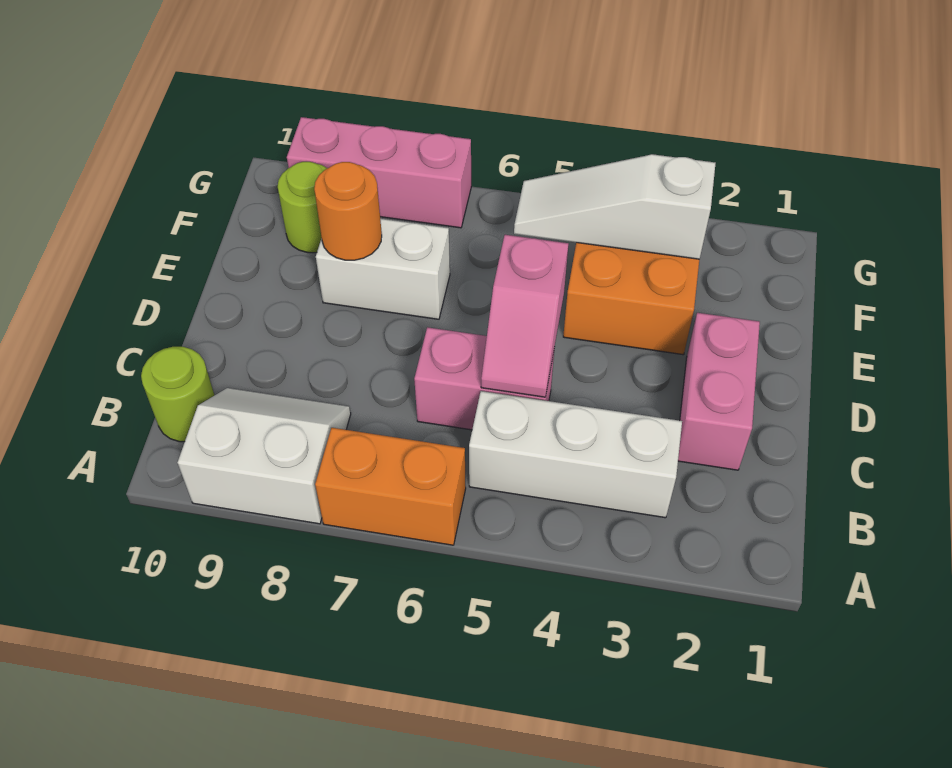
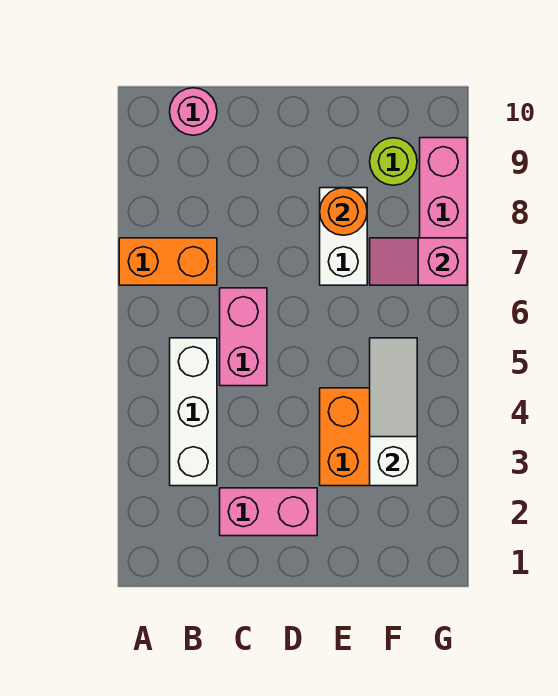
orange brick A6:A7 level 1 -> orange brick A7:B7 level 1
white slope A8:B9 level 1 top A -> none
lime round brick B10 level 1 -> pink round brick B10 level 1
pink slope C5:D5 level 2 top D -> pink slope F7:G7 level 2 top G

